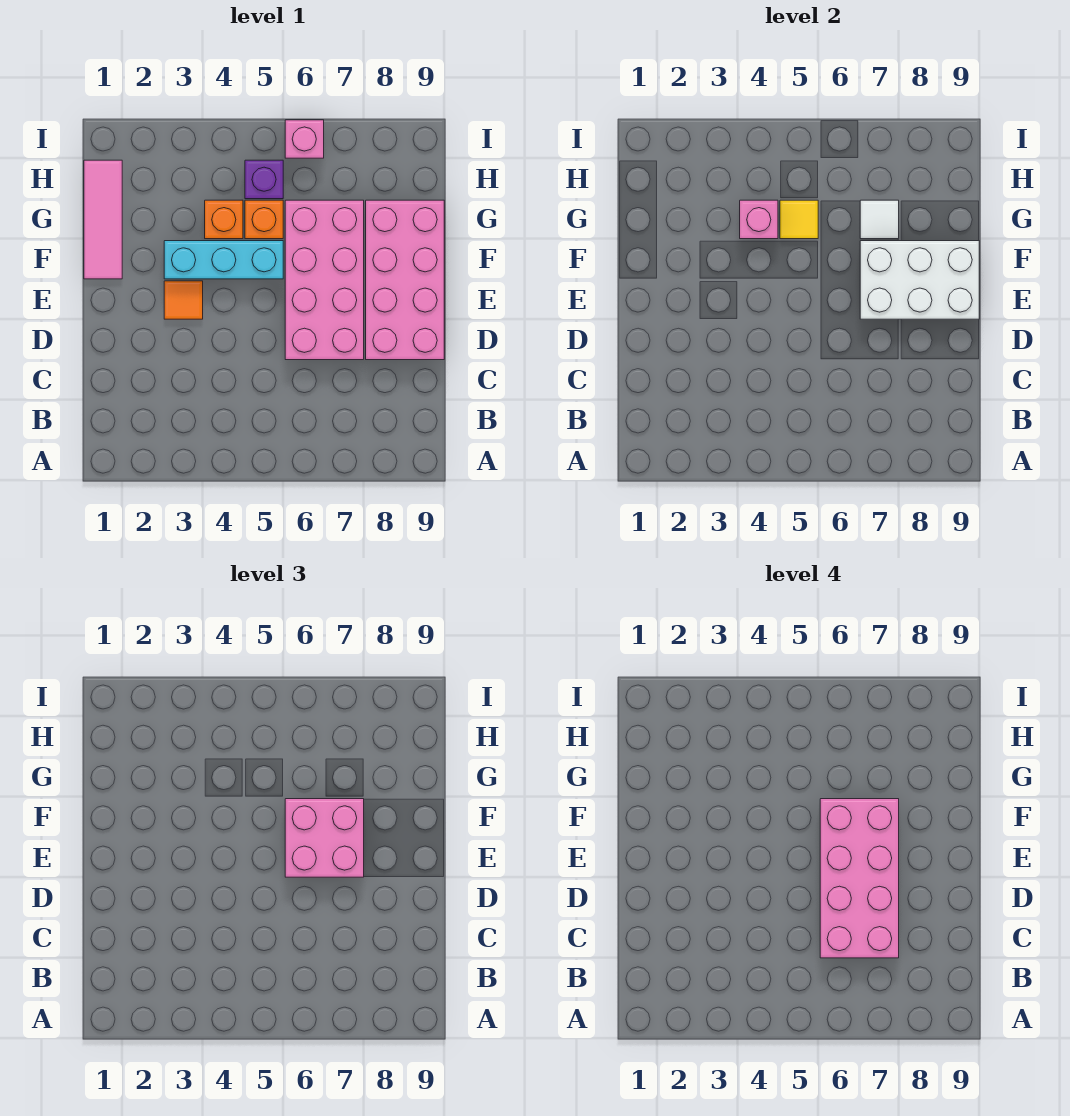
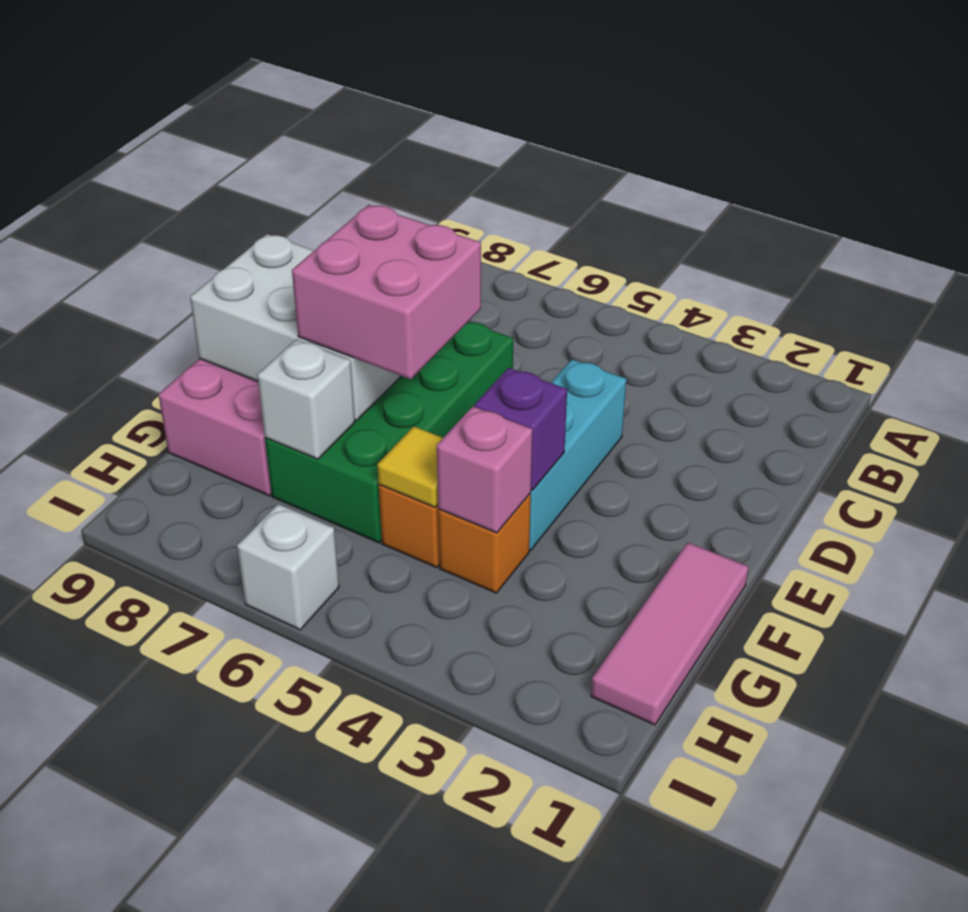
pink brick C6:F7 level 4 -> none
pink brick D6:G7 level 1 -> green brick D6:G7 level 1
orange tile E3 level 1 -> none
cyan brick F3:F5 level 1 -> cyan brick D4:F4 level 1
white tile G7 level 2 -> white brick G7 level 2
purple brick H5 level 1 -> purple brick F4 level 2
pink brick I6 level 1 -> white brick I6 level 1

